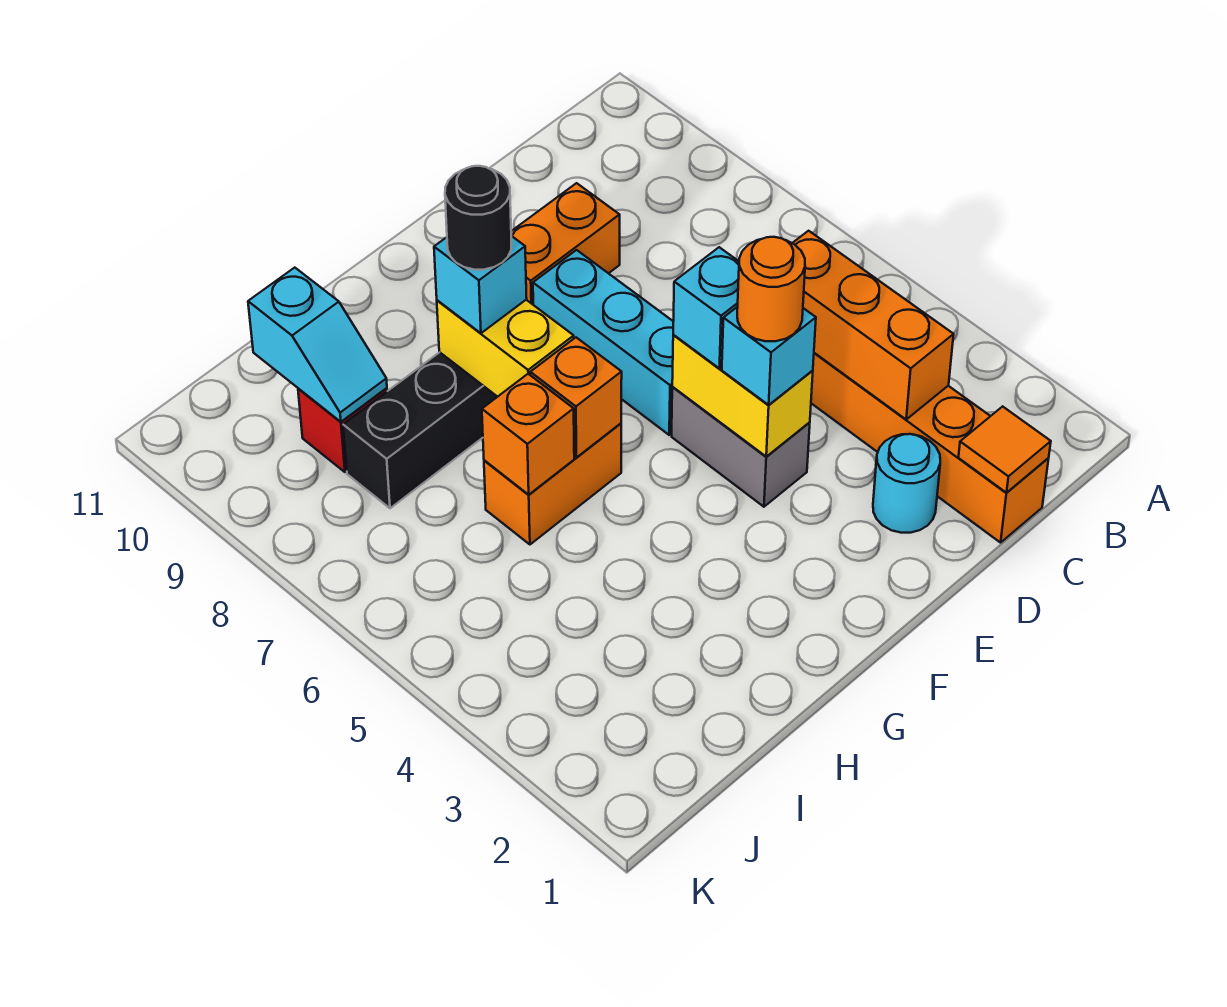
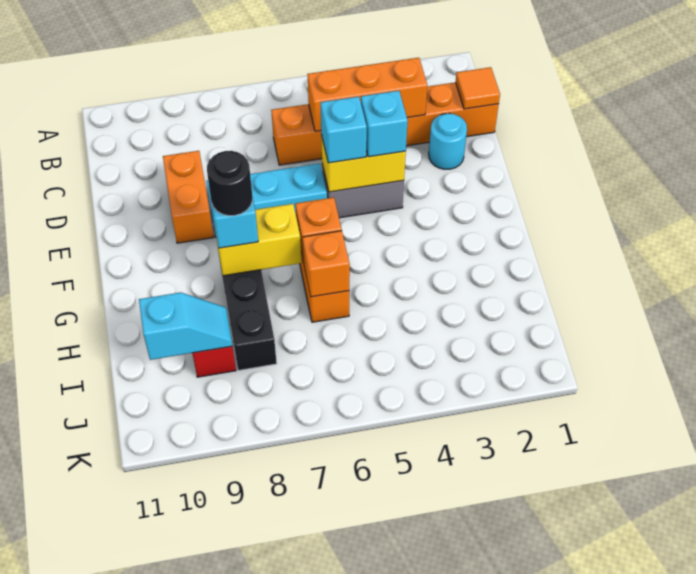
orange round brick E4 level 4 -> none

